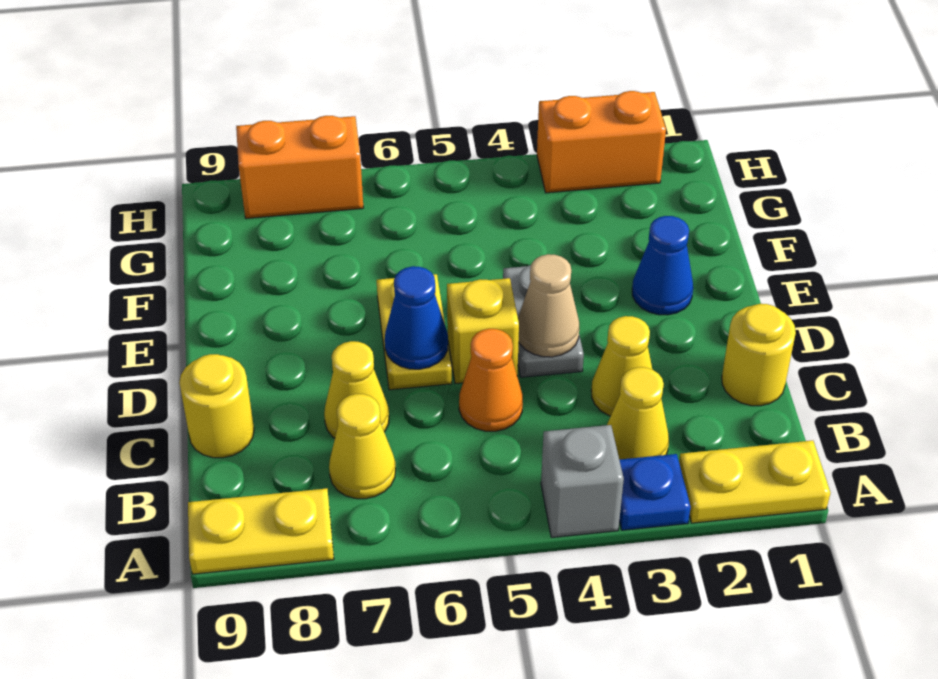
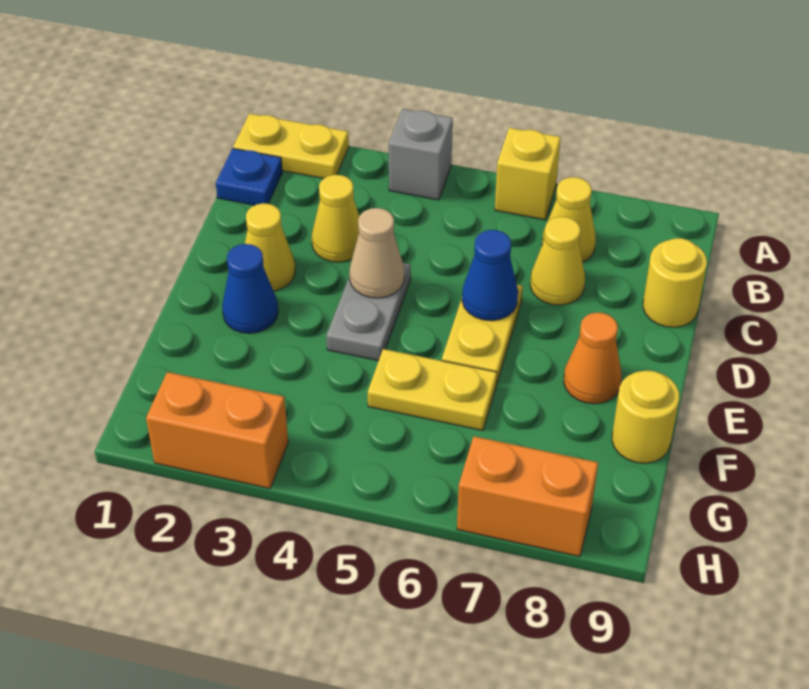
blue plate A3 level 1 -> blue plate B1 level 1
yellow plate A8:A9 level 1 -> yellow plate F5:F6 level 1
yellow cone B3 level 1 -> yellow cone D2 level 1
yellow round brick C1 level 1 -> yellow round brick F9 level 1
orange cone C5 level 1 -> orange cone E8 level 1
yellow brick D5 level 1 -> yellow brick A6 level 1

